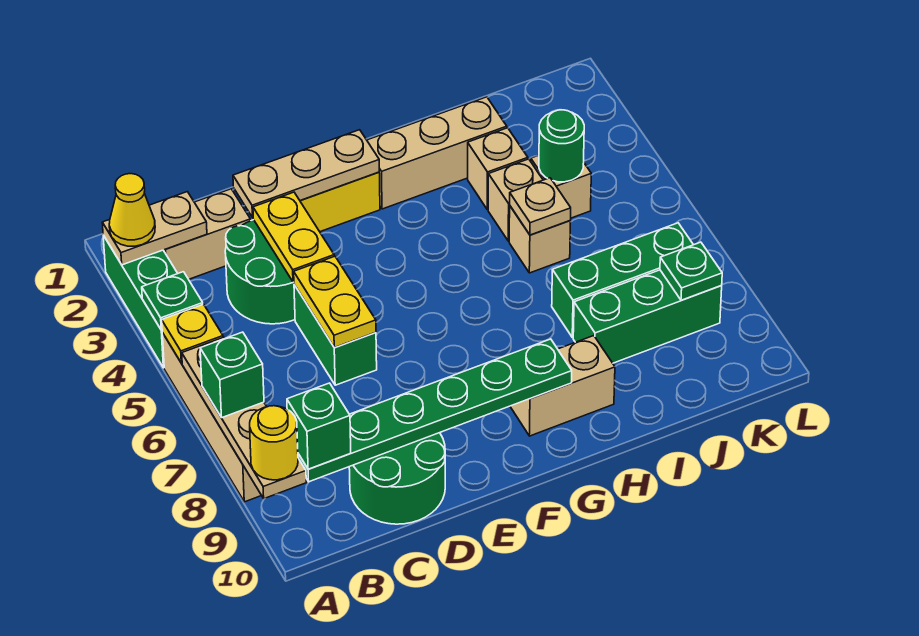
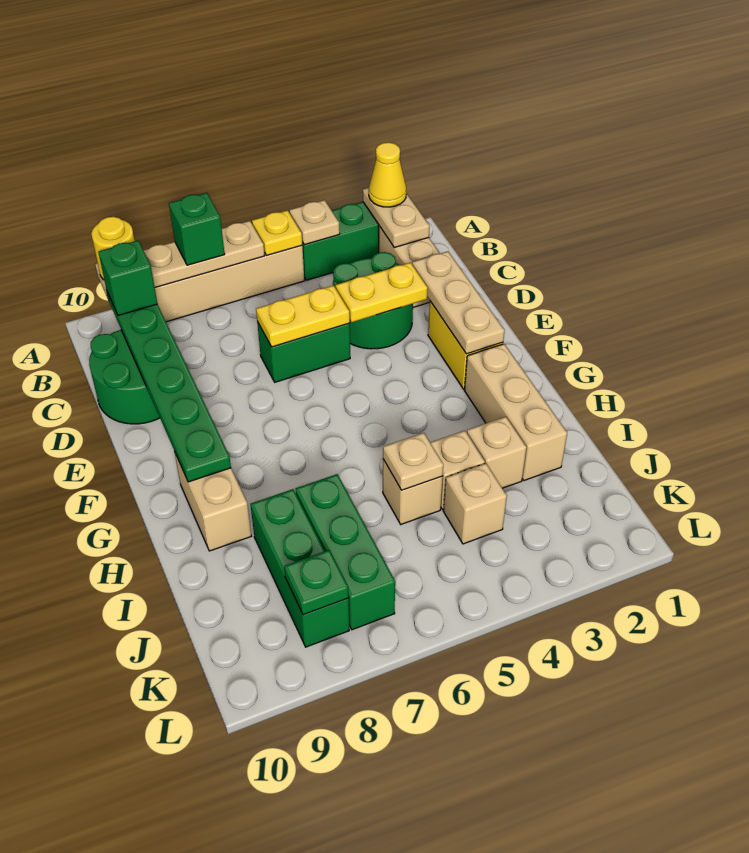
green plate A4 level 2 -> tan plate A4 level 2
green round brick J4 level 2 -> none

